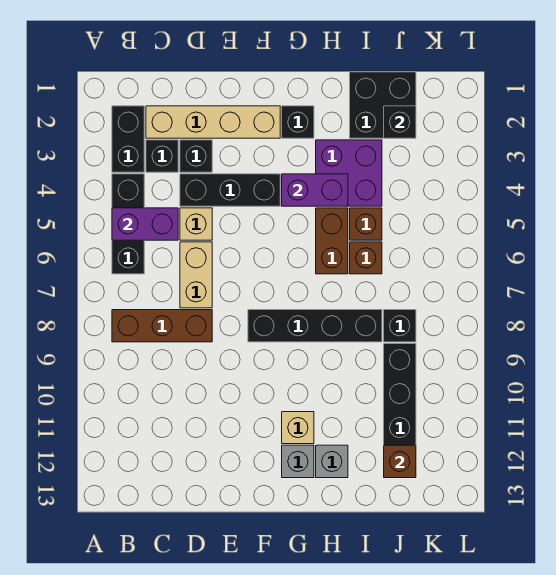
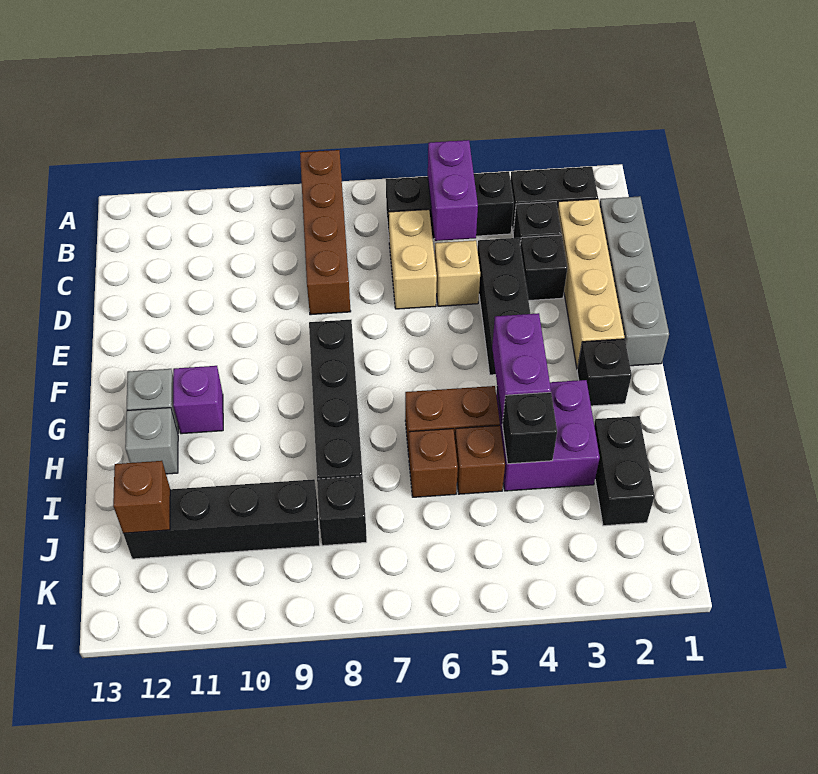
brown brick B8:D8 level 1 -> brown brick A8:D8 level 1
none -> grey brick C1:F1 level 1
tan brick D6:D7 level 1 -> tan brick C6:D6 level 1
tan brick G11 level 1 -> purple brick G11 level 1
black brick I1:J2 level 1 -> black brick I2:J2 level 1
black brick J2 level 2 -> black brick I4 level 2

